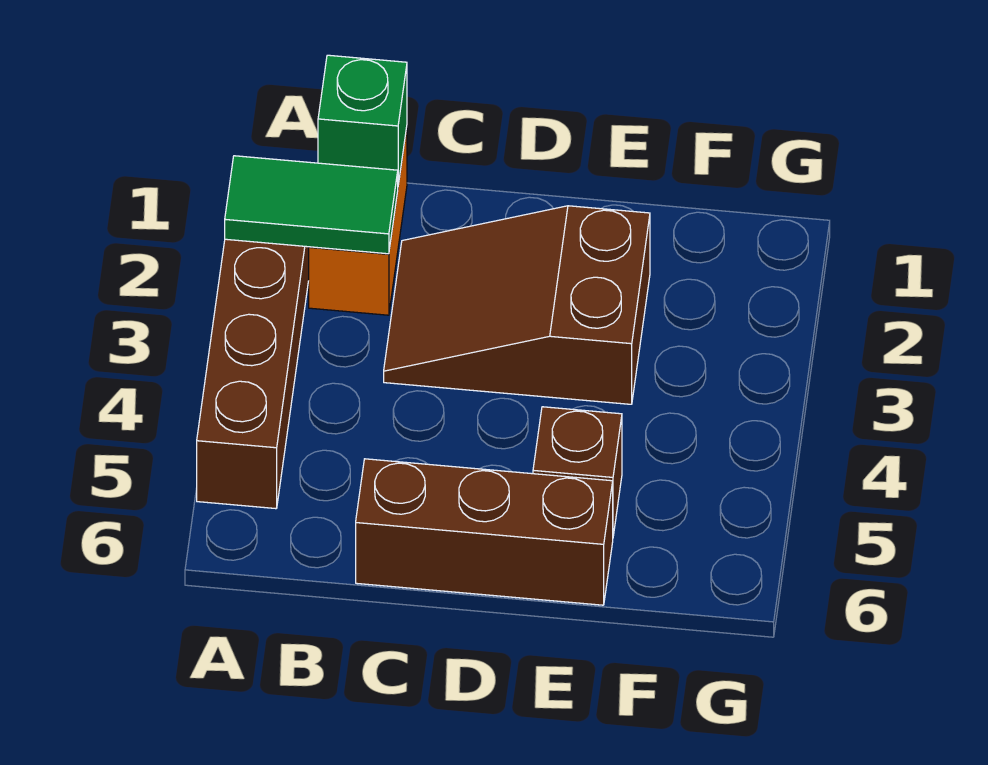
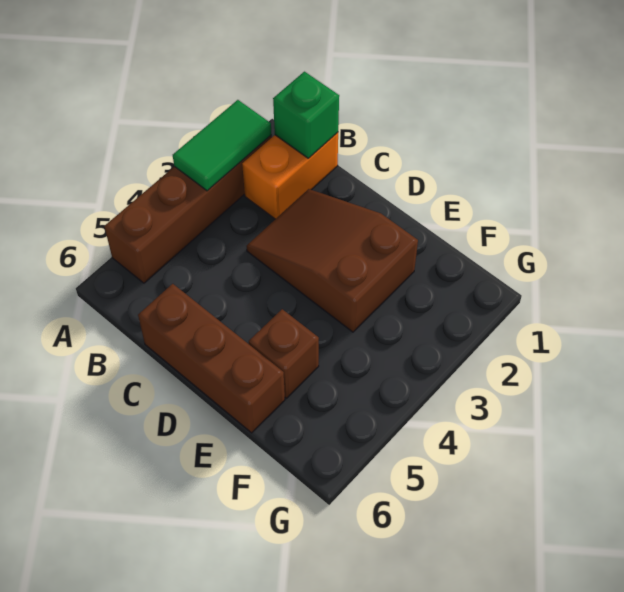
green tile A2:B2 level 2 -> green tile A2:A3 level 2

